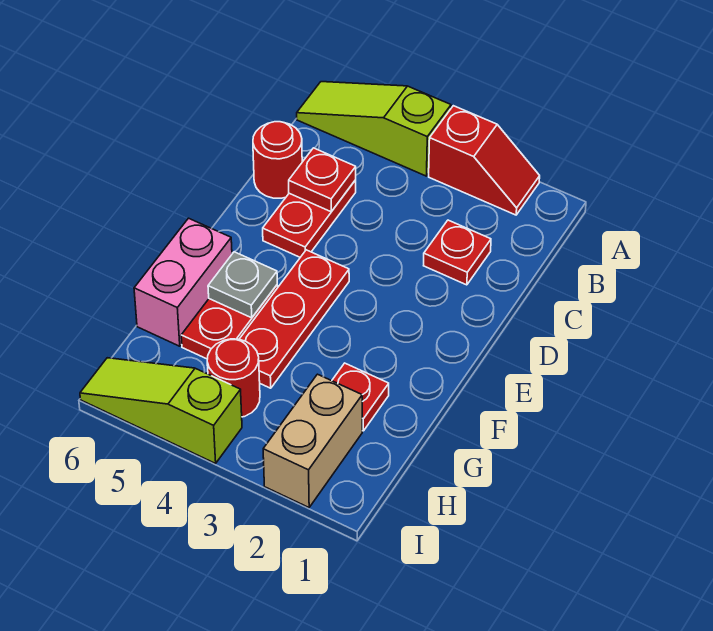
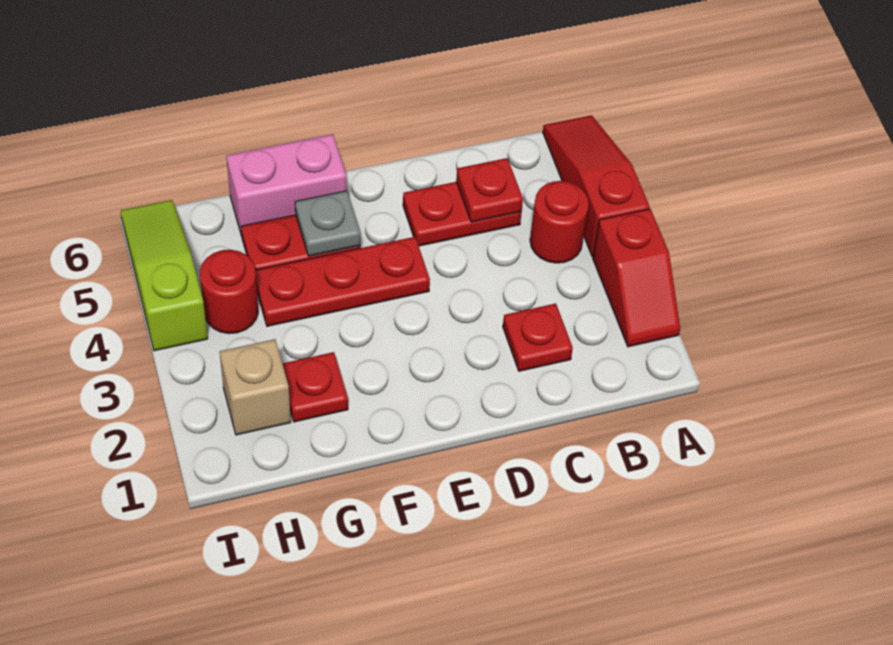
lime slope A4:A6 level 1 top 4 -> red slope A4:A6 level 1 top 4
red round brick C6 level 1 -> red round brick B4 level 1
tan brick H2:I2 level 1 -> tan brick H2 level 1

